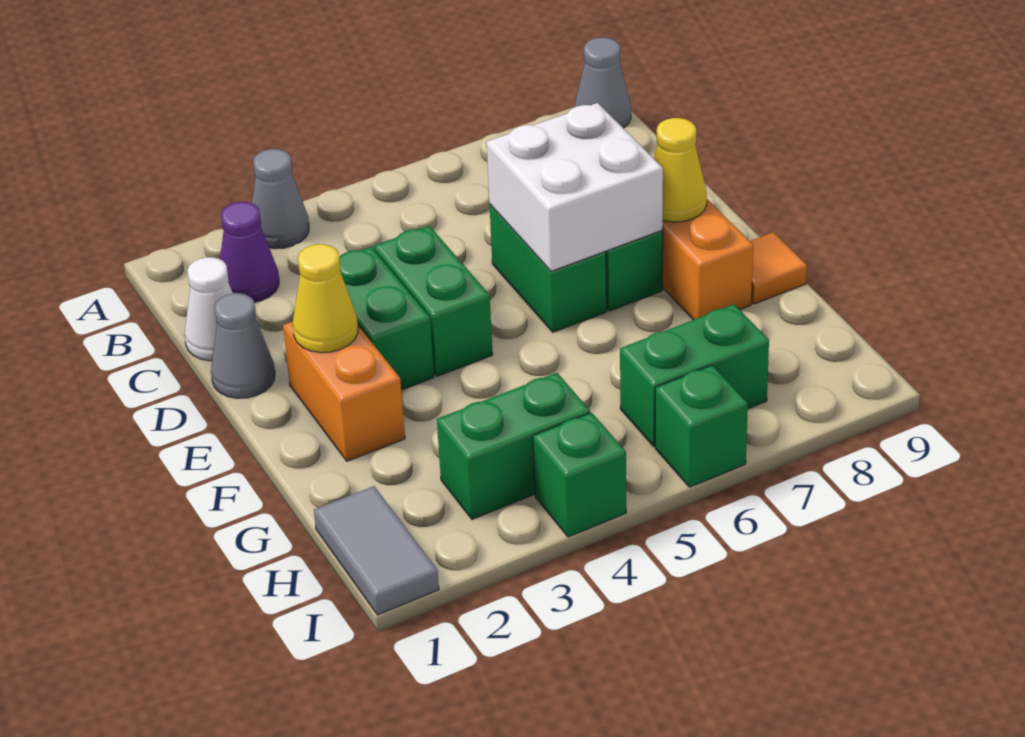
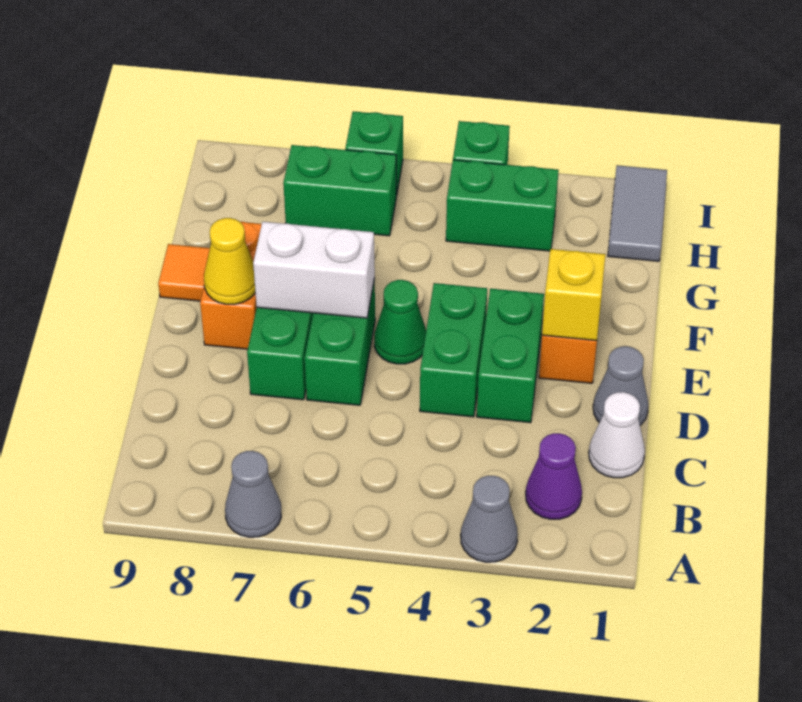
grey cone A9 level 1 -> grey cone A7 level 1
white brick D6:E7 level 2 -> white brick E6:E7 level 2
yellow cone E2 level 2 -> yellow brick E2 level 2
none -> green cone E5 level 1

